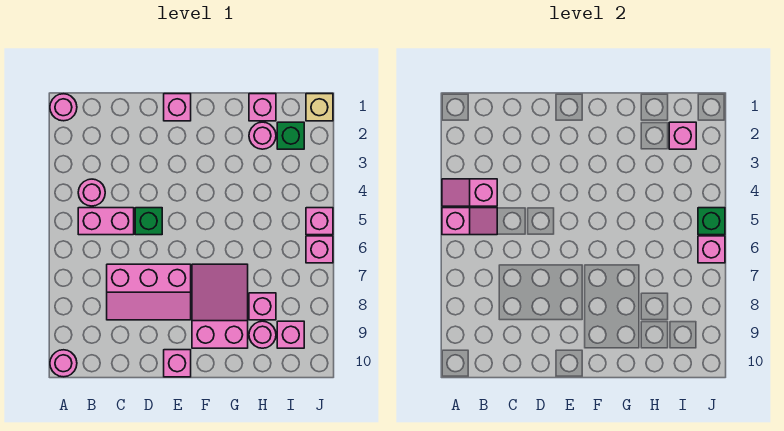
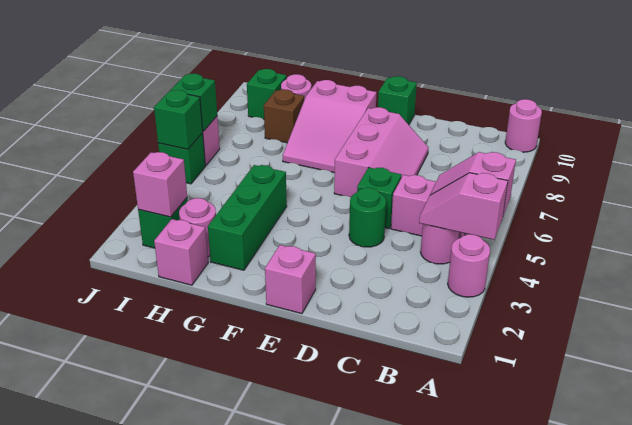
pink round brick A1 level 1 -> pink round brick A3 level 1
pink slope A4:B4 level 2 top B -> pink slope A4:B4 level 2 top A
pink slope C7:E8 level 1 top 7 -> pink slope D6:E8 level 1 top E
none -> green round brick D4 level 1
pink brick E10 level 1 -> green brick E10 level 1
none -> green brick G2:G4 level 1
pink brick H8 level 1 -> brown brick H8 level 1
pink brick I9 level 1 -> green brick I9 level 1
tan brick J1 level 1 -> none
pink brick J5 level 1 -> green brick J5 level 1
pink brick J6 level 2 -> green brick J6 level 2

